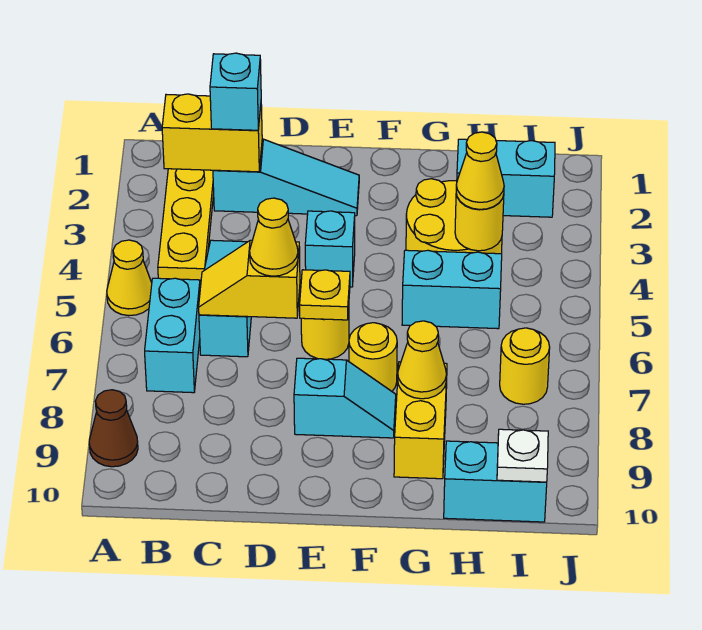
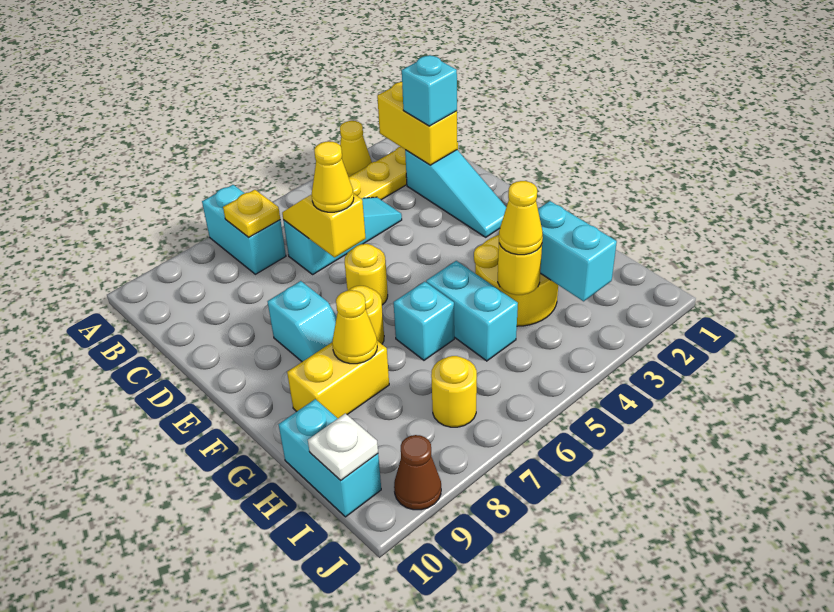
yellow cone A5 level 1 -> yellow cone A3 level 1
brown cone A9 level 1 -> brown cone J9 level 1
cyan brick B6:B7 level 1 -> cyan brick A7:B7 level 1
cyan brick E4 level 1 -> cyan brick G6 level 1
yellow plate E6 level 2 -> yellow plate B7 level 2

